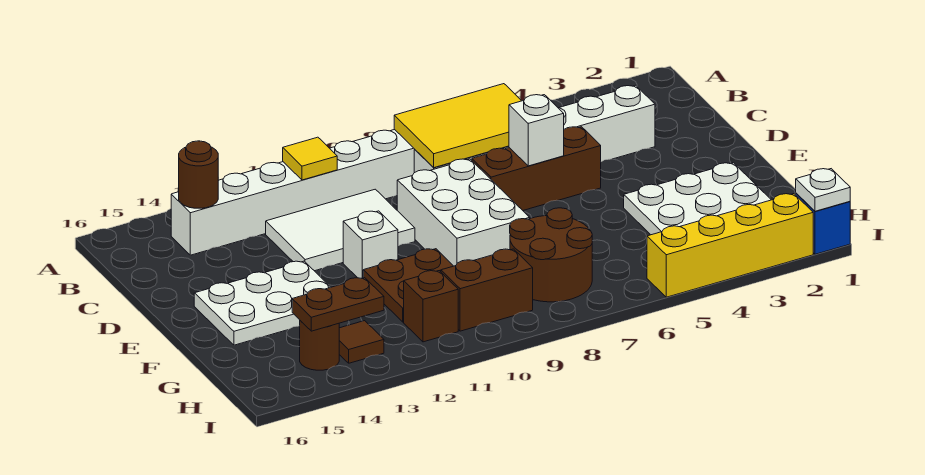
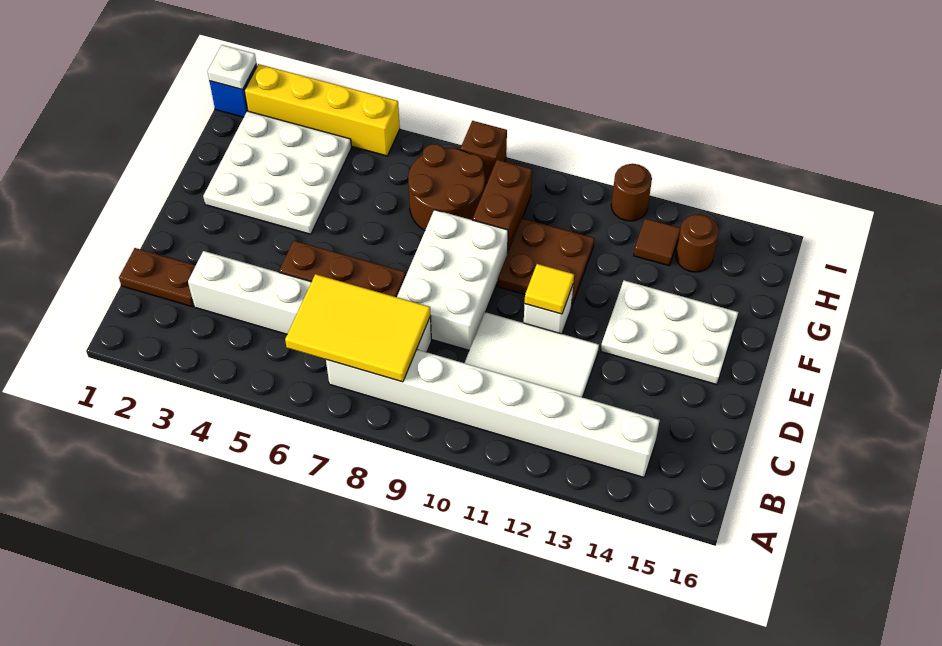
yellow tile B11 level 2 -> yellow tile E11 level 2
brown round brick B14 level 2 -> brown round brick I12 level 1
white brick D6 level 2 -> none
brown brick H9:H10 level 1 -> brown brick G9:H9 level 1
brown brick H11 level 1 -> brown brick I8 level 1
brown plate H13:H14 level 2 -> brown plate C1:C2 level 1

